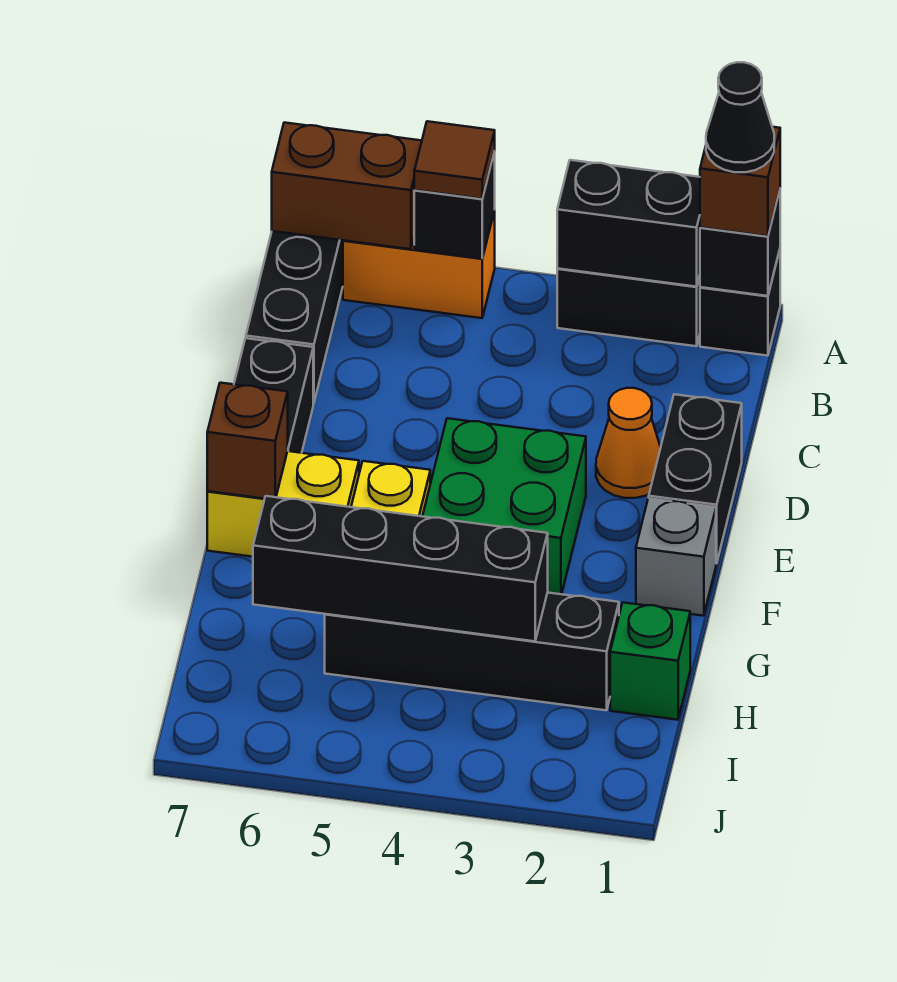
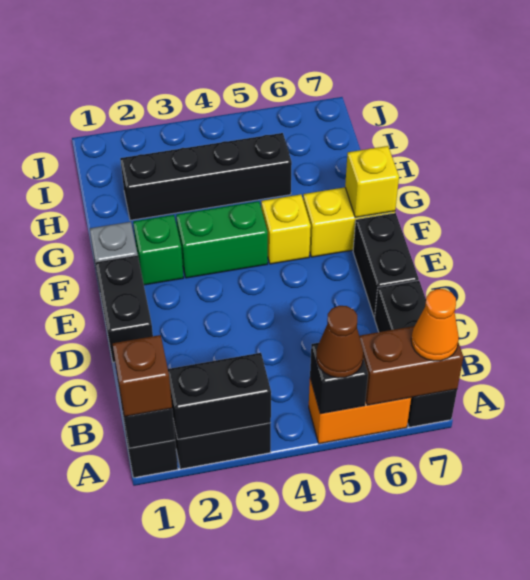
black cone A1 level 4 -> none
brown tile A5 level 3 -> brown cone A5 level 3
orange cone D2 level 1 -> orange cone A7 level 3
green brick E3:F4 level 1 -> green brick F3:F4 level 1
brown brick F7 level 2 -> yellow brick F7 level 2
green brick H1 level 1 -> green brick F2 level 1
black brick H3:H6 level 2 -> none

